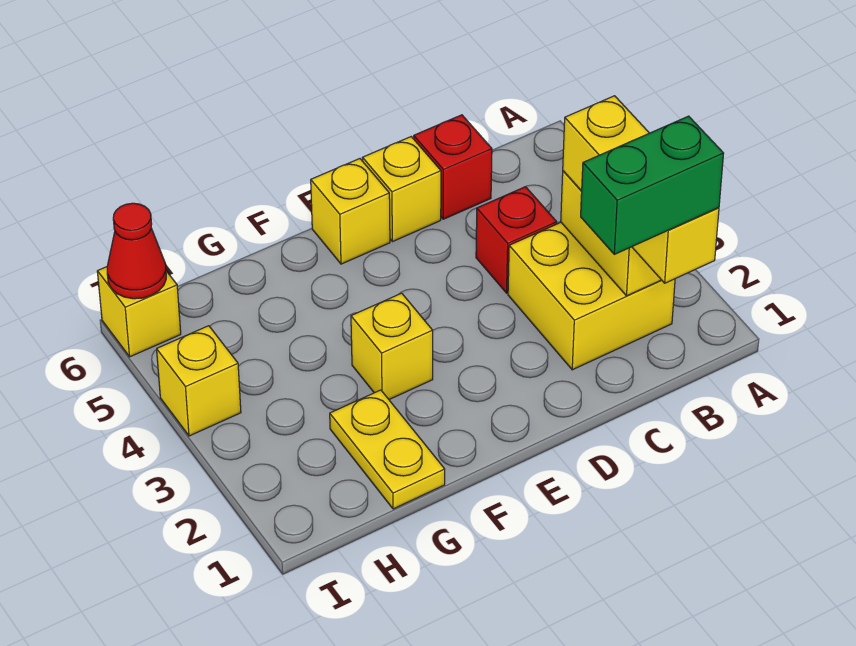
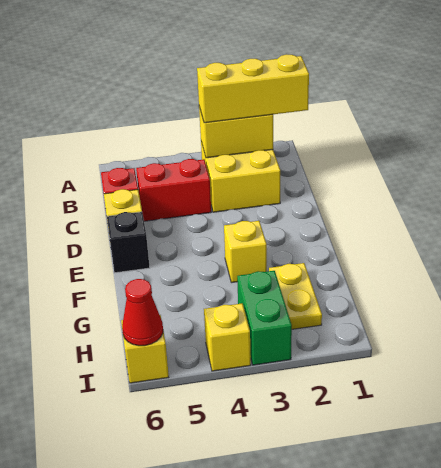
green brick B1:C1 level 4 -> green brick H3:I3 level 1
red brick C4 level 1 -> red brick C4:C5 level 1
yellow brick E6 level 1 -> black brick E6 level 1
yellow plate G1:G2 level 1 -> yellow plate G2:H2 level 1

